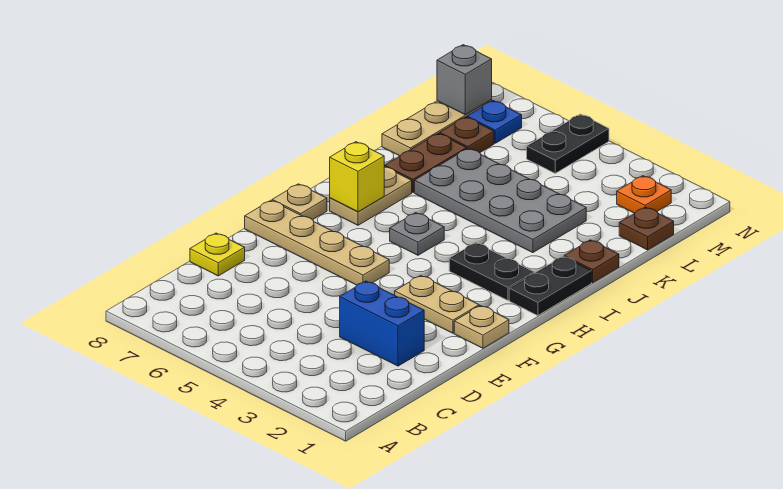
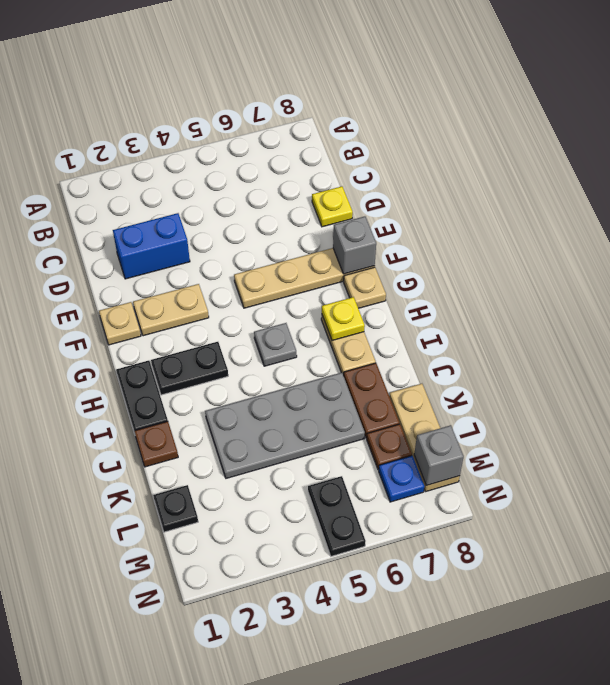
none -> grey brick F8 level 2
yellow brick H7 level 2 -> yellow plate H7 level 2
brown plate L1 level 1 -> black plate L1 level 1
orange plate M2 level 1 -> none

